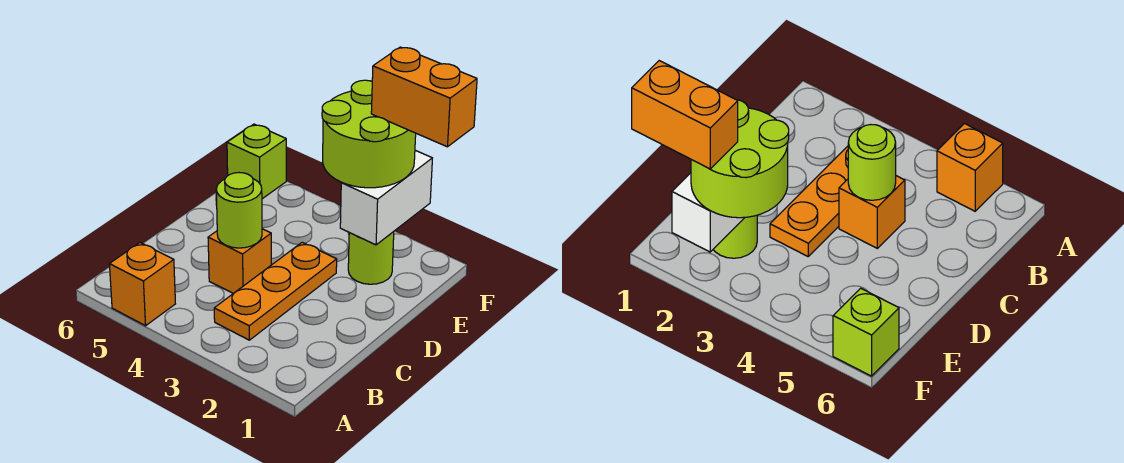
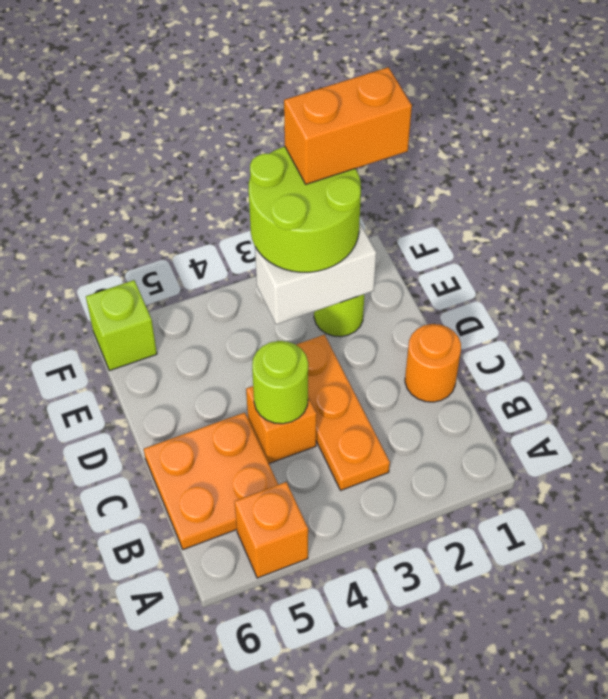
none -> orange plate B5:C6 level 1
none -> orange round brick C1 level 1
white brick E2:F2 level 2 -> white brick E2:E3 level 2

